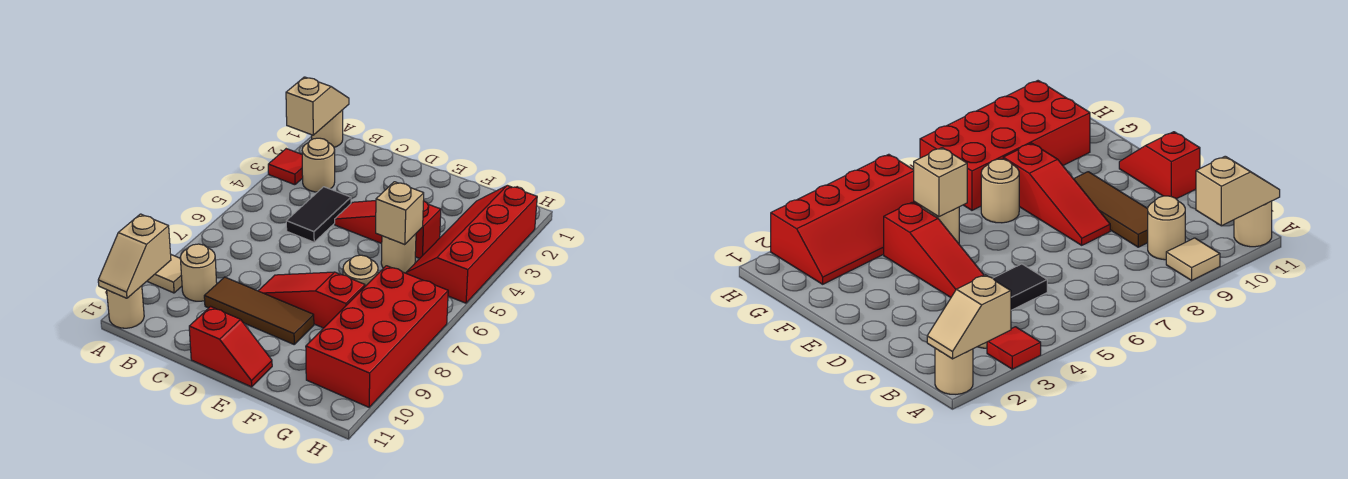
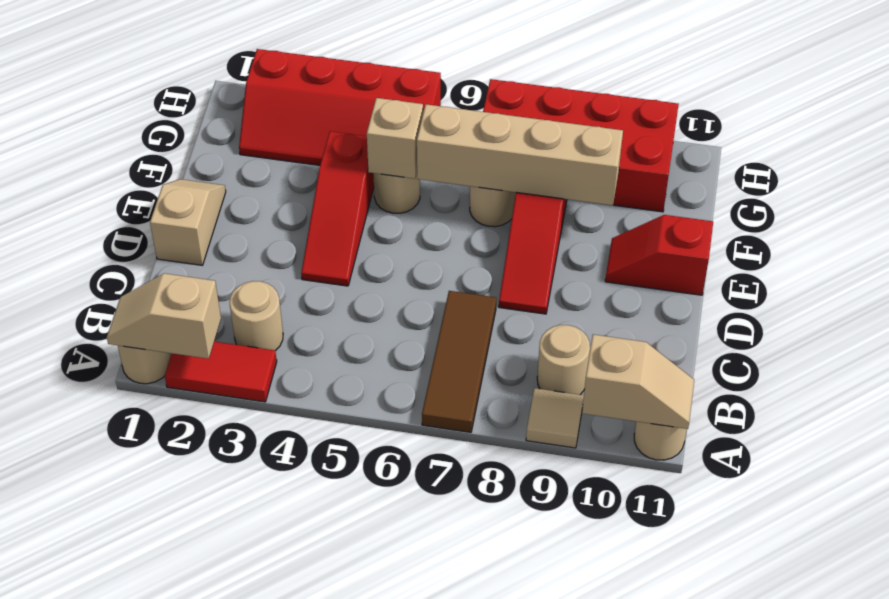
red tile A3 level 1 -> red tile A2:A3 level 1
black tile C4:C5 level 1 -> none
brown tile C9:E9 level 1 -> brown tile A7:C7 level 1
none -> tan slope D1:E1 level 1 top D
red slope D11:E11 level 1 top D -> red slope E10:E11 level 1 top 11
none -> tan brick F6:F9 level 2

